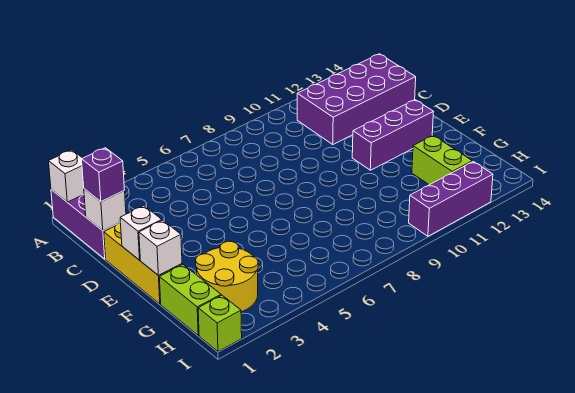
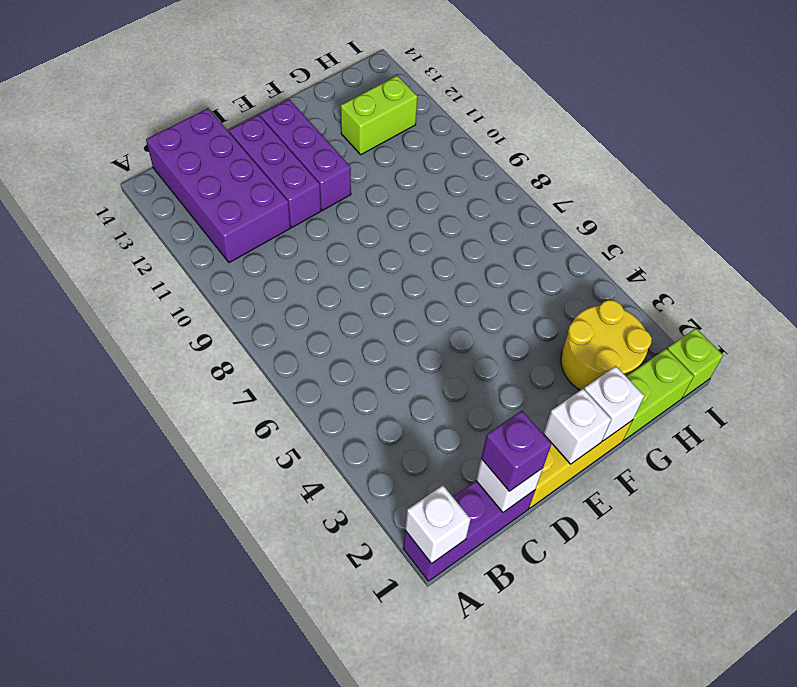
purple brick I10:I12 level 1 -> purple brick D11:D13 level 1

